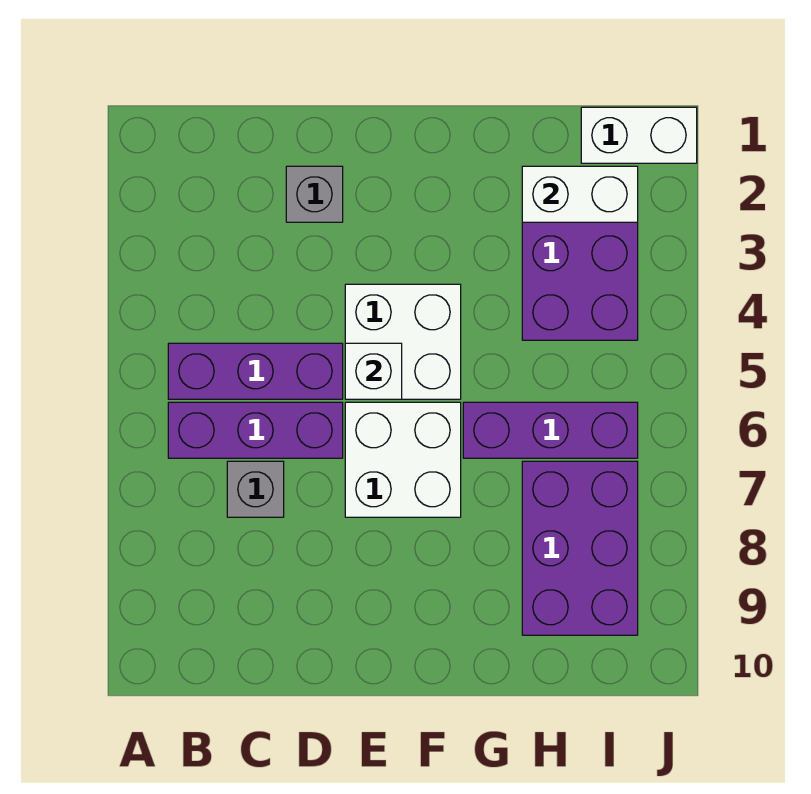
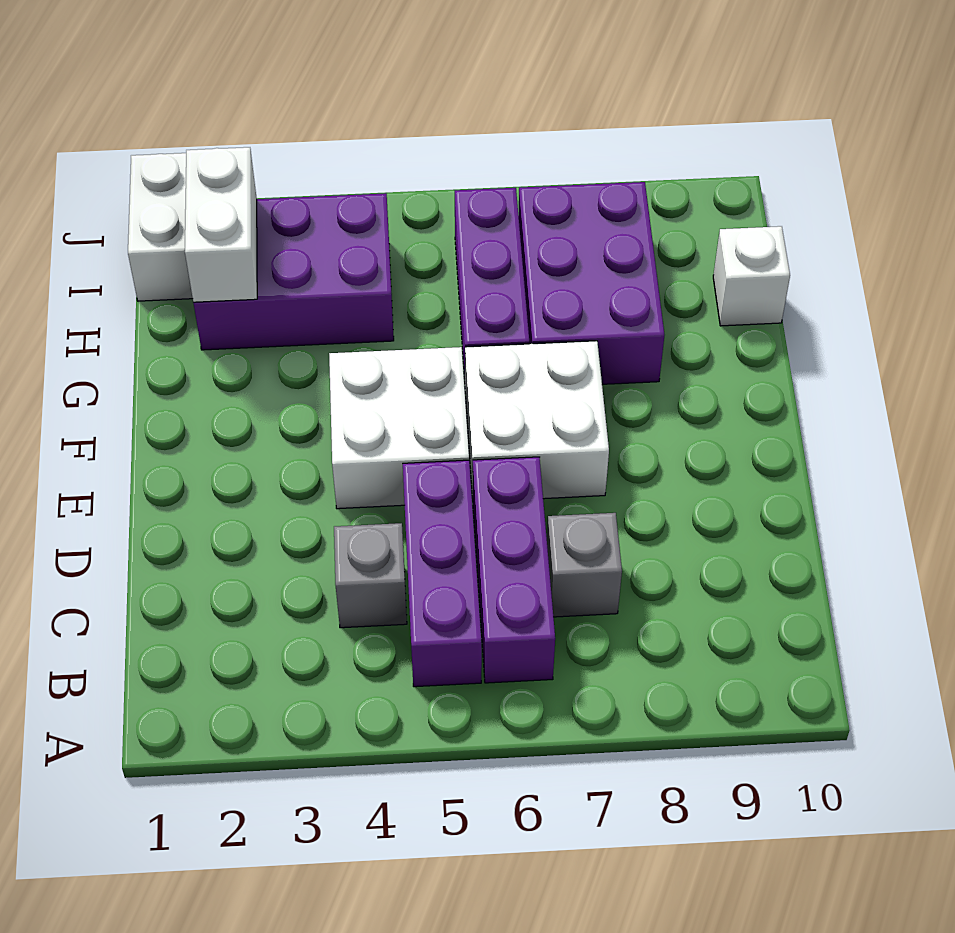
grey brick D2 level 1 -> grey brick C4 level 1
white brick E5 level 2 -> white brick H10 level 1
purple brick H7:I9 level 1 -> purple brick G7:I8 level 1

